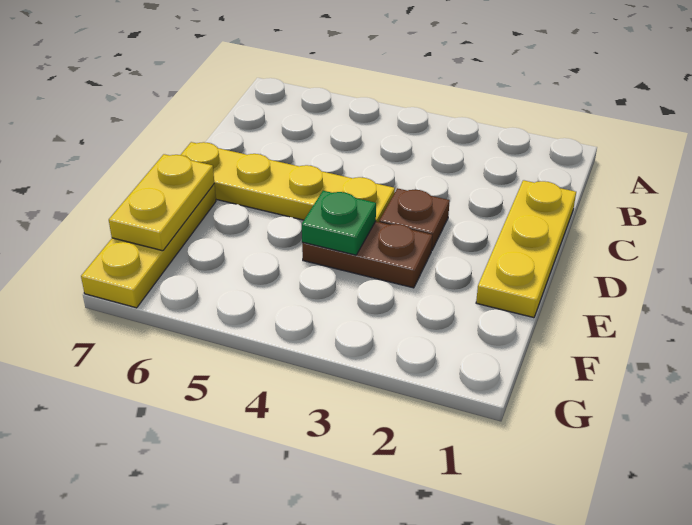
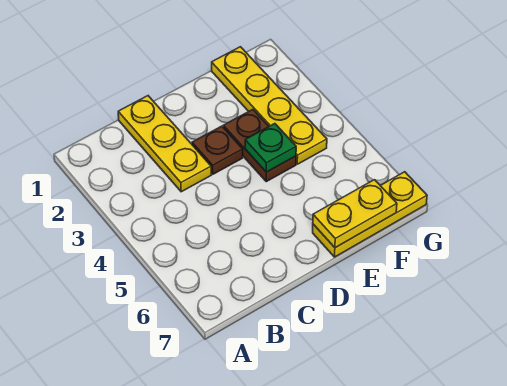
yellow plate C1:E1 level 1 -> yellow plate C1:C3 level 1
yellow plate D4:D7 level 1 -> yellow plate F1:F4 level 1

